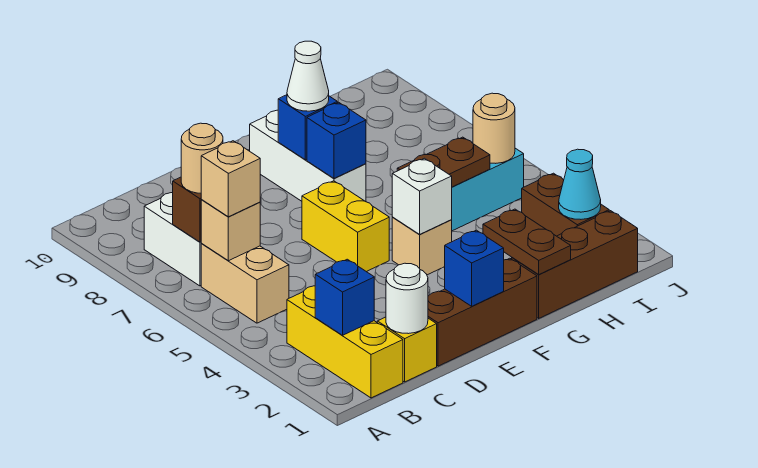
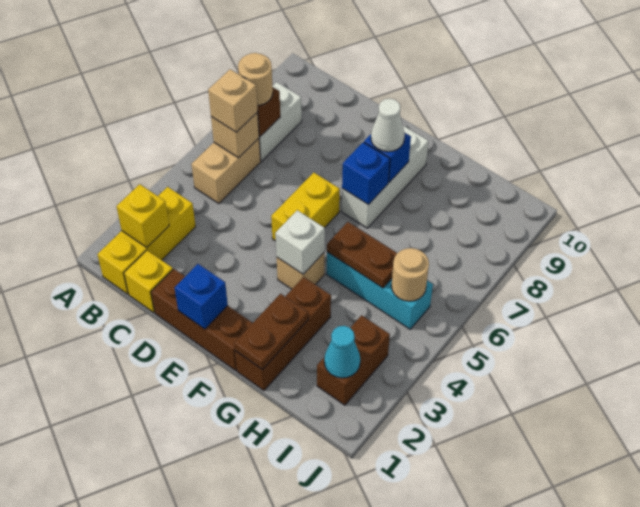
blue brick B2 level 2 -> yellow brick B2 level 2
white round brick C1 level 2 -> none
brown brick G1:I1 level 1 -> brown brick G1:G3 level 1

